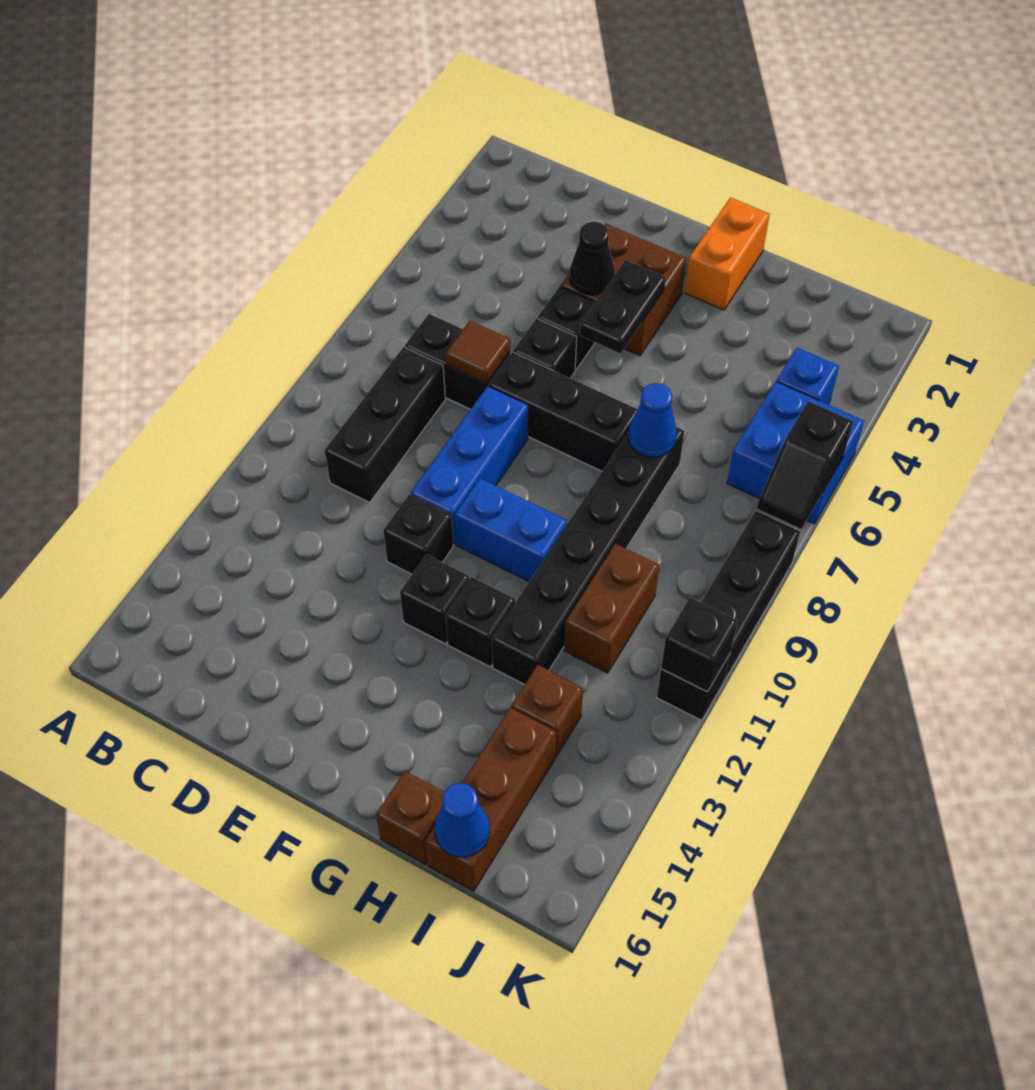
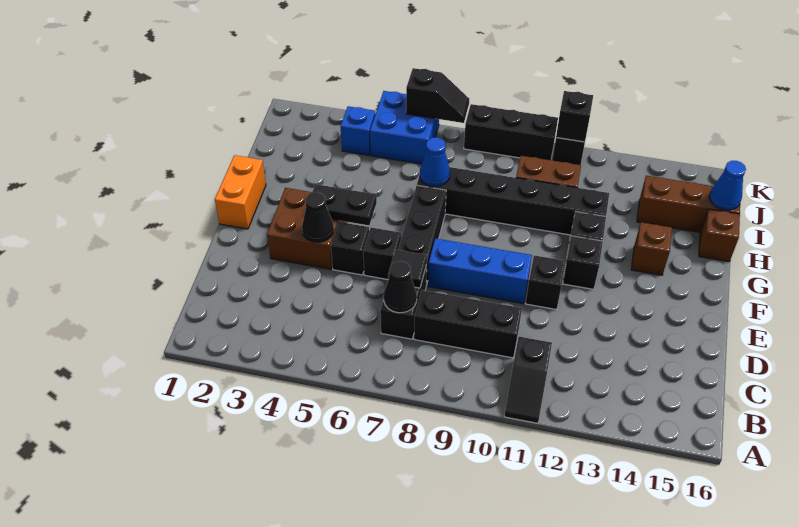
none -> black slope A11:B11 level 1 top B
none -> black cone C7 level 2
brown tile D7 level 2 -> black tile D7 level 2
blue brick F10:G10 level 1 -> none
orange brick G1:G2 level 1 -> orange brick F1:G1 level 1
brown brick I13 level 1 -> brown brick G14 level 1

